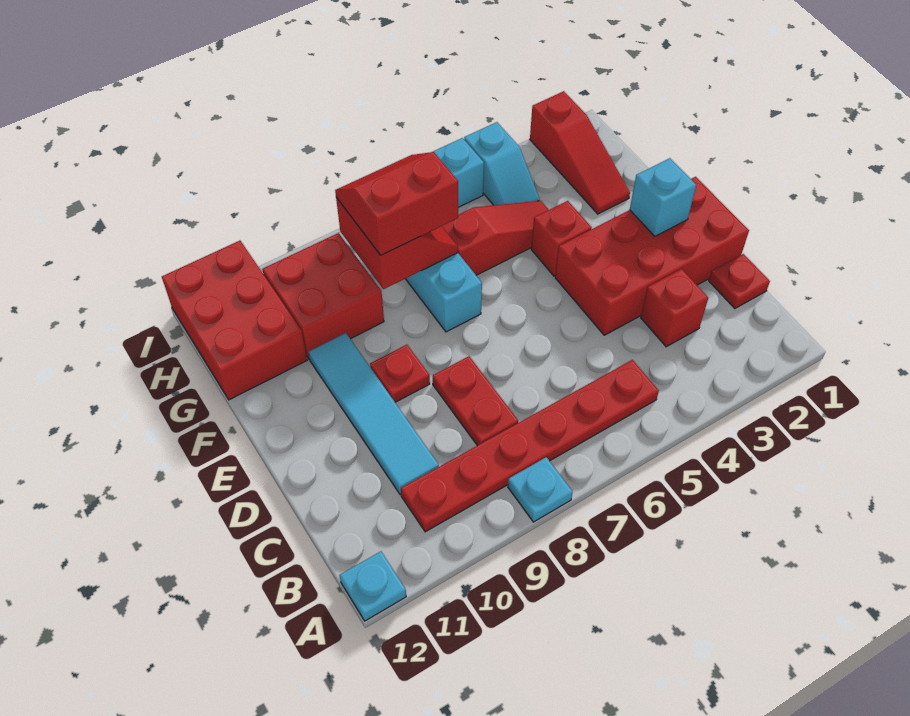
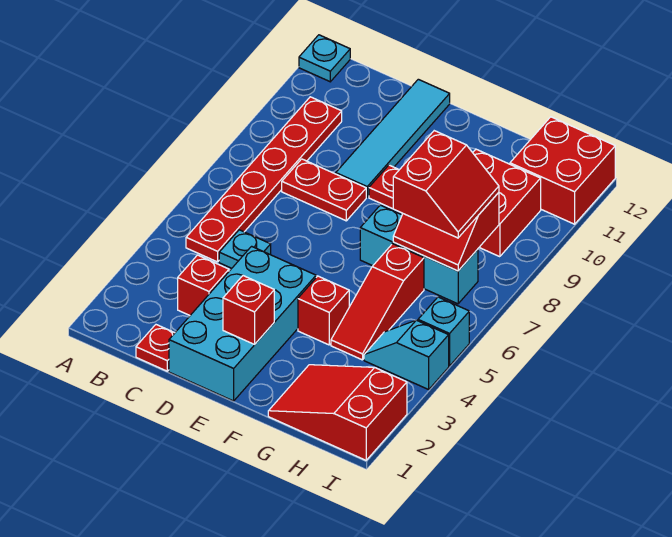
cyan plate A8 level 1 -> cyan plate C5 level 1
cyan tile C10:F10 level 1 -> cyan tile D9:D12 level 1
red brick D1:E4 level 1 -> cyan brick D1:E4 level 1
cyan brick E2 level 2 -> red brick E2 level 2
red slope G2:I2 level 1 top I -> red slope G1:I2 level 1 top I
red brick G11:I12 level 1 -> red brick H11:I12 level 1

